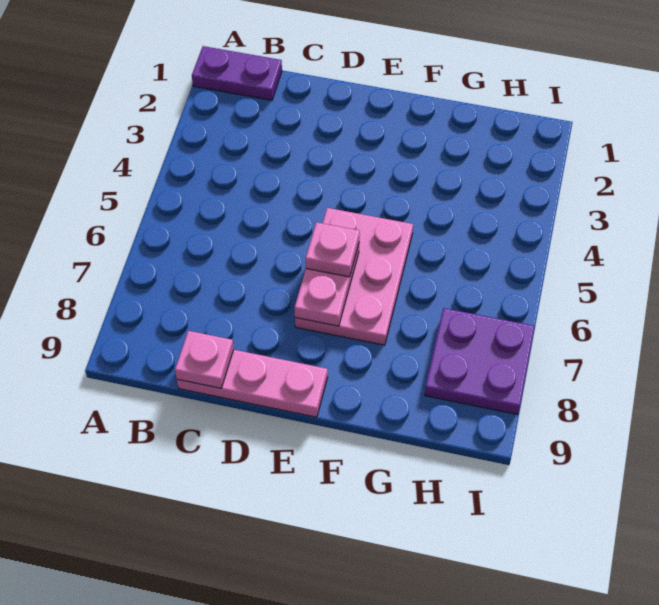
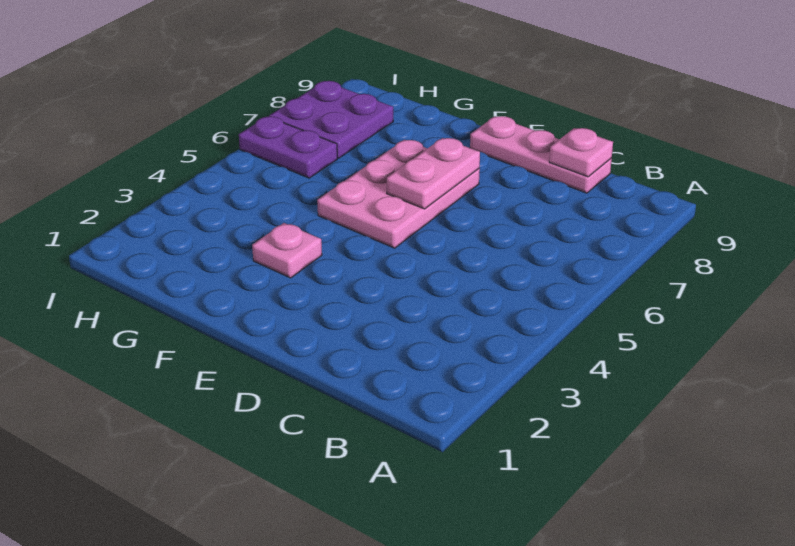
purple plate A1:B1 level 1 -> purple plate H6:I6 level 1
pink plate E6 level 3 -> pink plate F3 level 1

